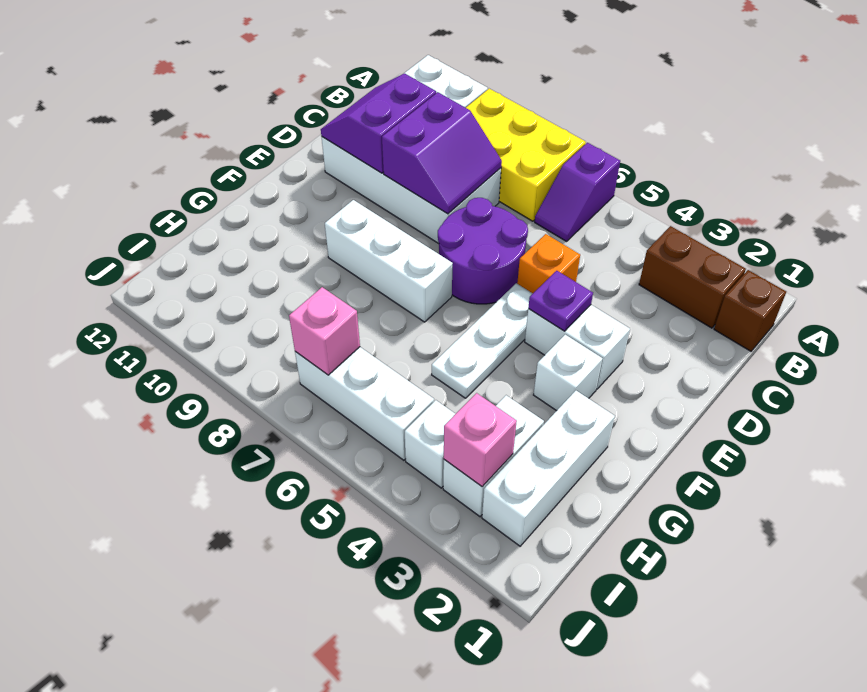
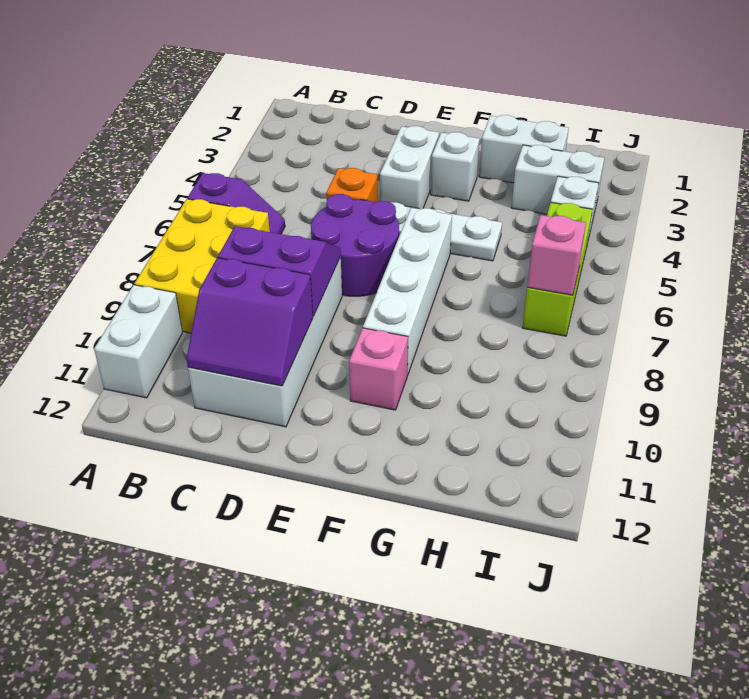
brown brick B1 level 1 -> none
brown brick B2:B3 level 1 -> none
purple plate E4 level 2 -> none
white brick F7:F9 level 1 -> white brick F6:F9 level 1
white brick G2:I2 level 1 -> white brick G2:H2 level 1
pink brick I3 level 2 -> pink brick F10 level 1
white brick I5:I7 level 1 -> lime brick I5:I7 level 1

